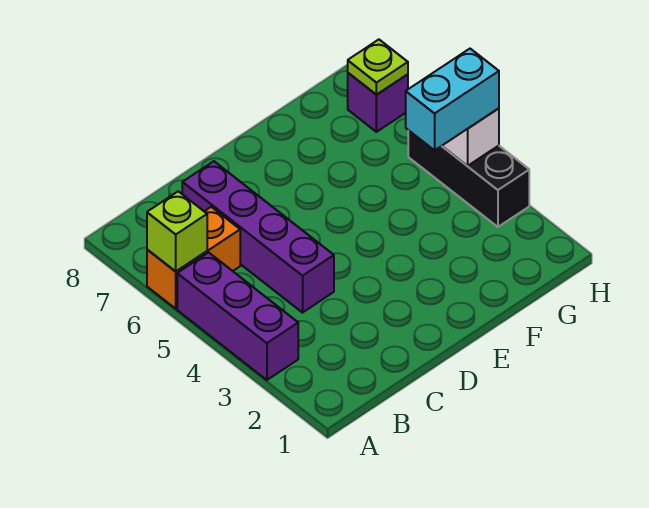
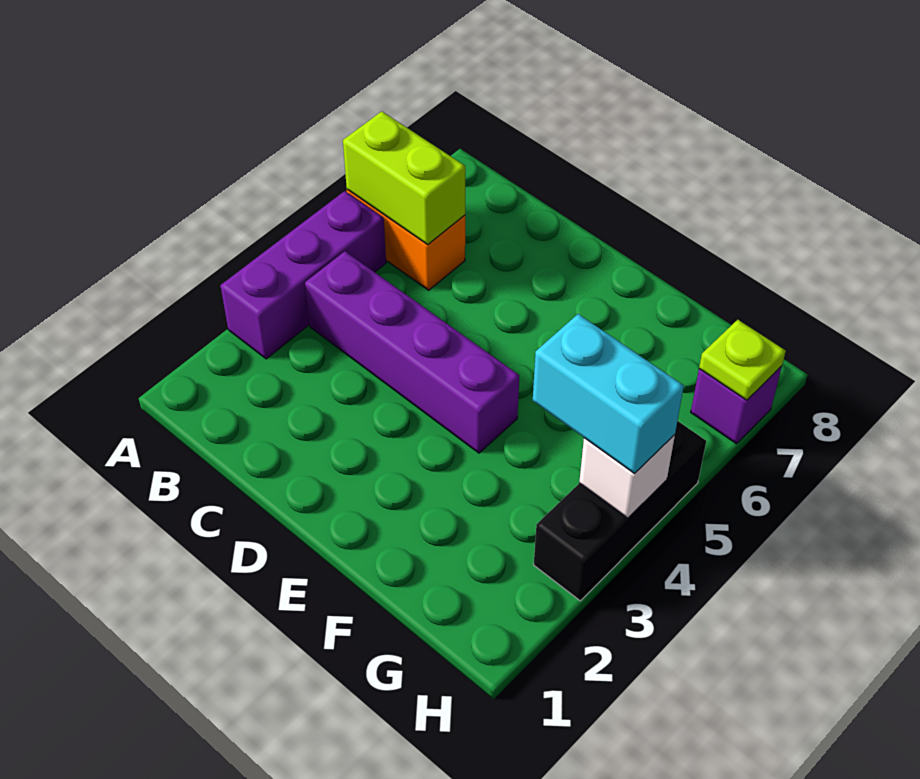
lime brick A6 level 2 -> lime brick A6:B6 level 2
purple brick C4:C7 level 1 -> purple brick B4:E4 level 1

